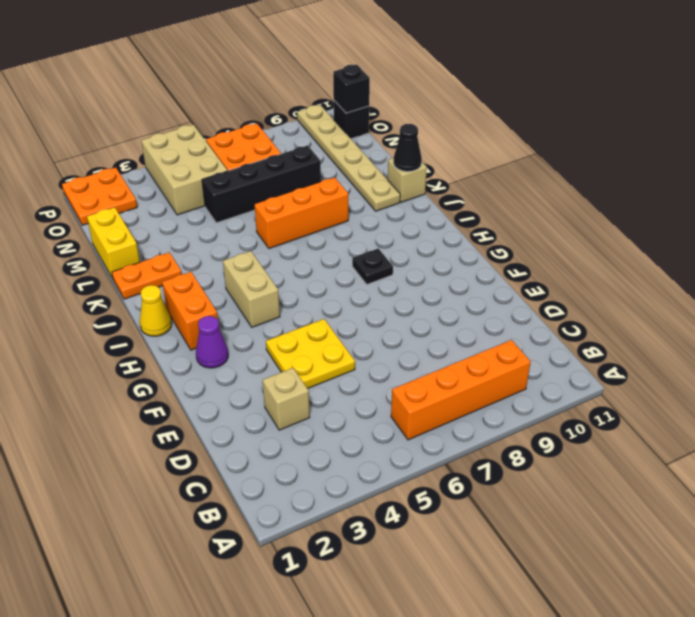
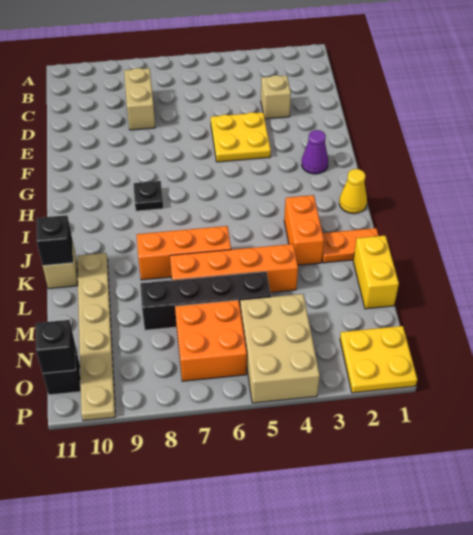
orange brick B6:B9 level 1 -> orange brick L4:L7 level 1
orange brick H2:I2 level 1 -> orange brick J3:K3 level 1
tan brick H4:I4 level 1 -> tan brick C8:D8 level 1
black cone K11 level 2 -> black brick K11 level 2
orange plate O1:P2 level 1 -> yellow plate O1:P2 level 1

